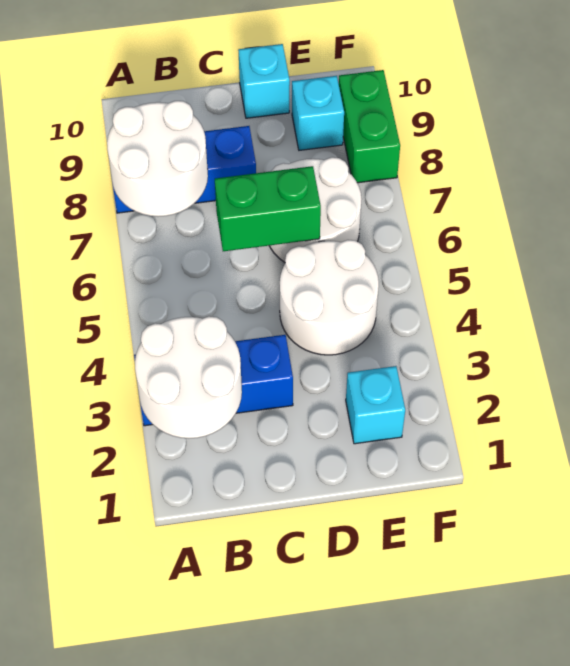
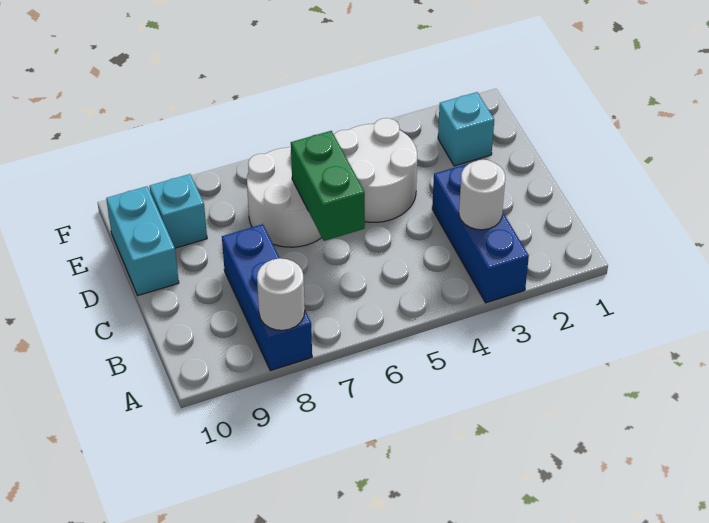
white round brick A2:B3 level 2 -> white round brick B3 level 2
white round brick A7:B8 level 2 -> white round brick A8 level 2
cyan brick D10 level 1 -> cyan brick D10:E10 level 1
green brick F8:F9 level 1 -> none

